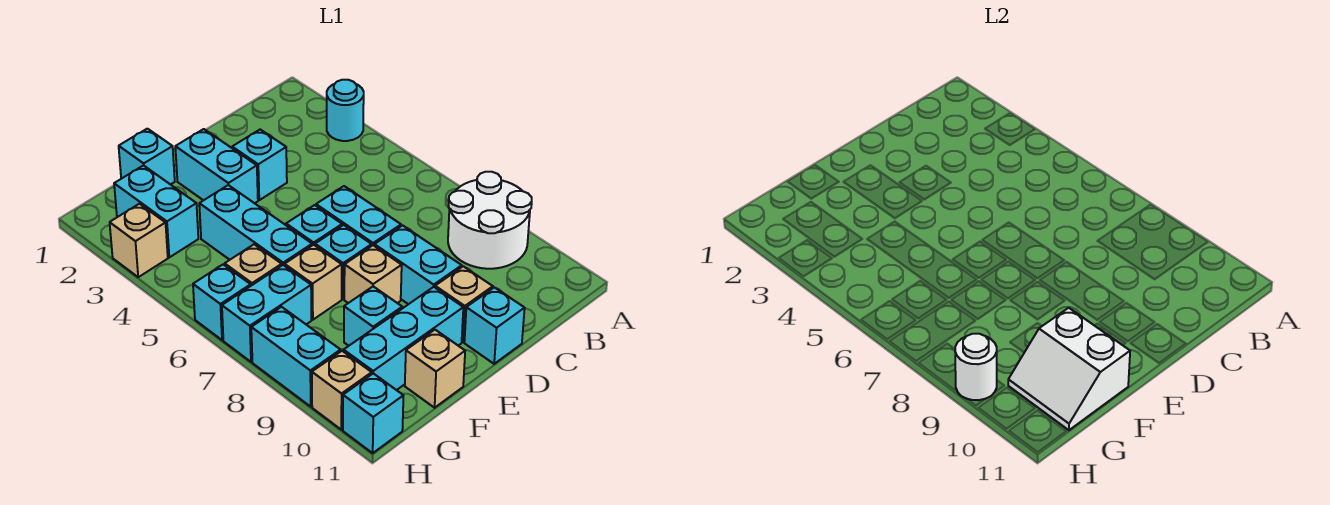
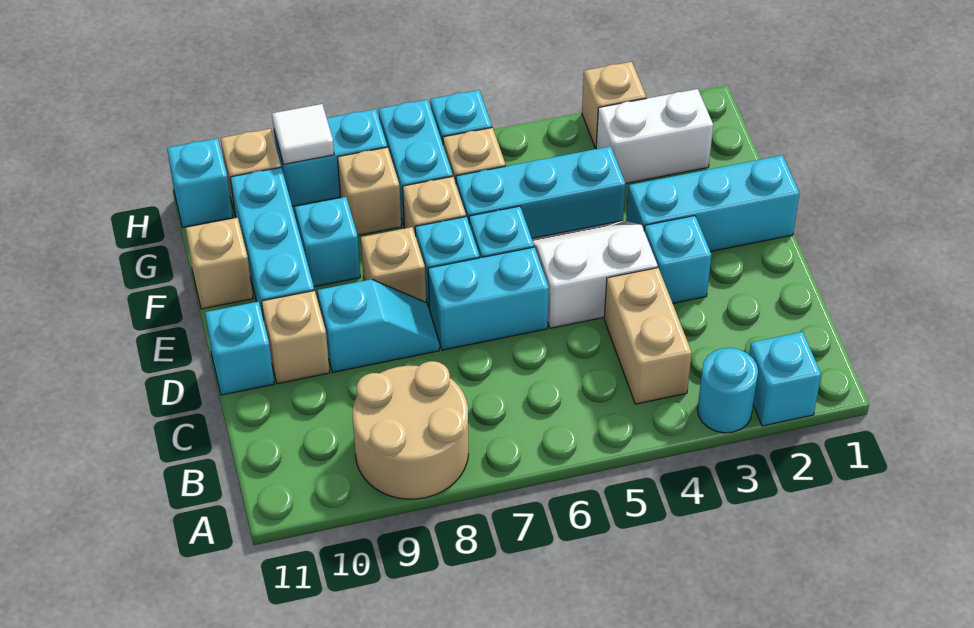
white round brick A8:B9 level 1 -> tan round brick A8:B9 level 1
none -> tan brick B4:C4 level 1
cyan brick D8:D9 level 1 -> cyan slope D8:D9 level 1 top 9
cyan brick E2:E3 level 1 -> cyan brick E1:E3 level 1
cyan brick F1 level 1 -> cyan brick A2 level 1
white slope F10:G11 level 2 top F -> white slope D4:E5 level 1 top D
cyan brick G2:G3 level 1 -> white brick G2:G3 level 1
none -> tan brick G8 level 1
white round brick H9 level 2 -> white tile H9 level 2

